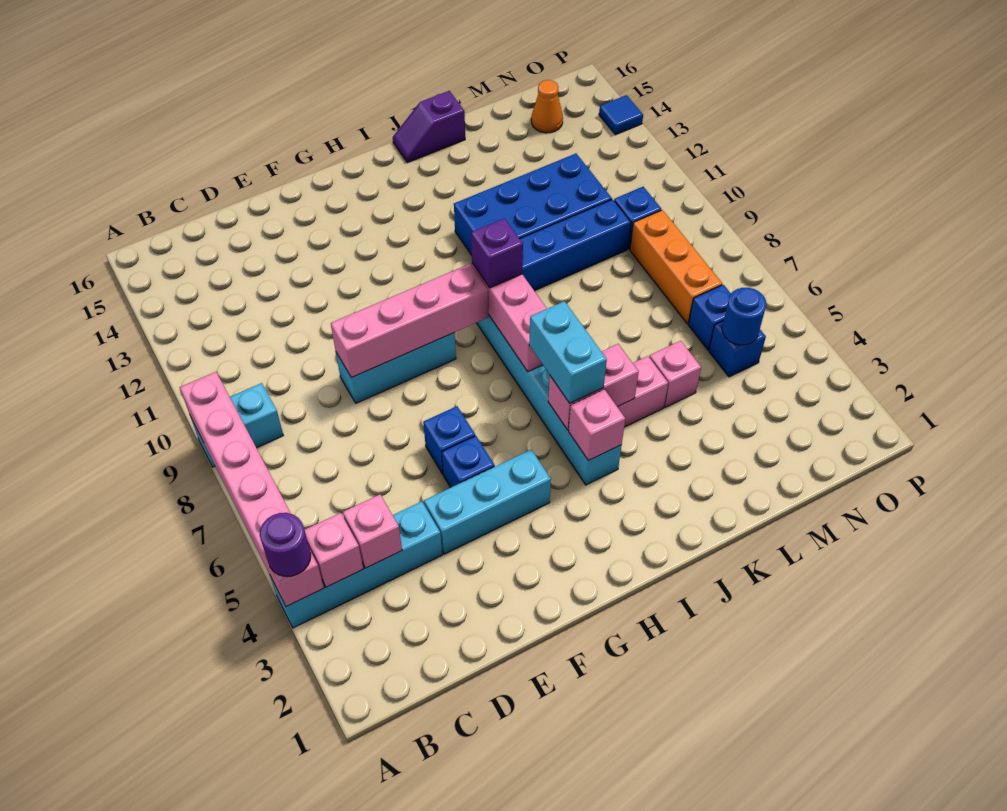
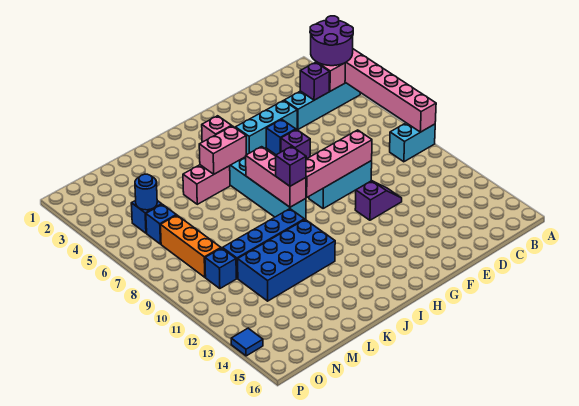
purple round brick A4 level 3 -> purple round brick A3:B4 level 3
pink brick C4 level 2 -> purple brick C4 level 2
blue brick F6 level 1 -> purple brick F6 level 1
cyan brick I5:I6 level 3 -> none
purple slope J16:K16 level 1 top K -> purple slope E11:F11 level 1 top F
pink brick L5 level 1 -> none
orange cone N15 level 1 -> none

